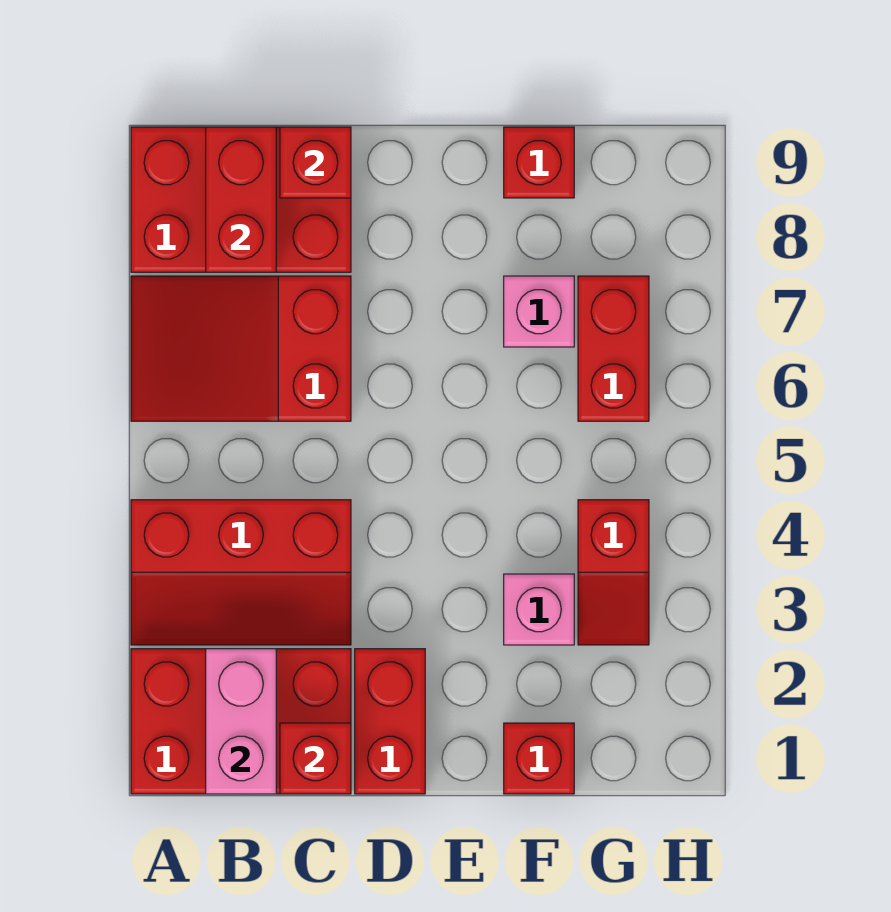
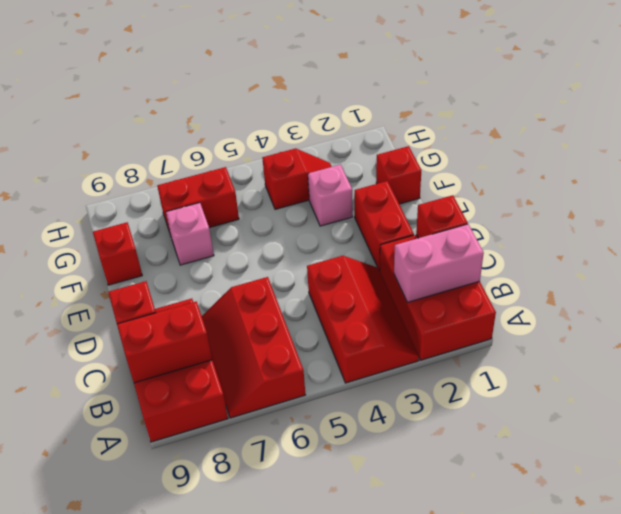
red slope A6:C7 level 1 top C -> red slope A6:C7 level 1 top 6
red brick D1:D2 level 1 -> red brick D2:E2 level 1

